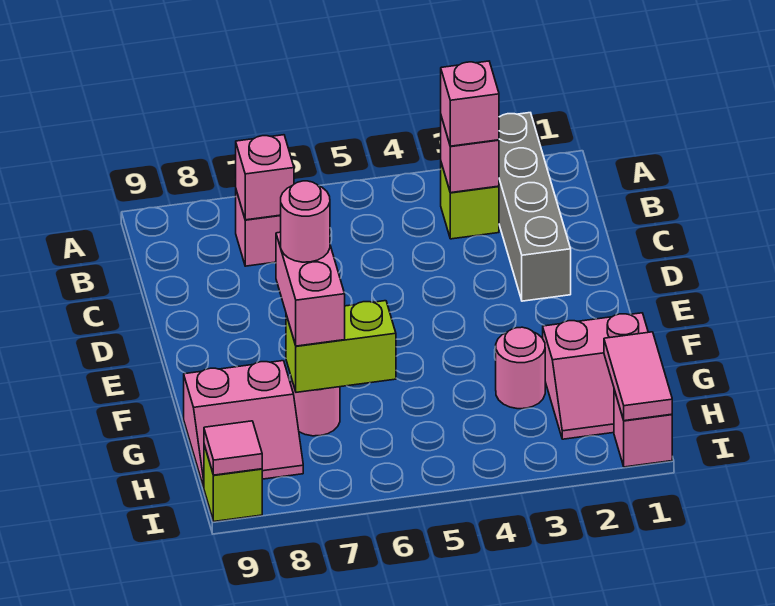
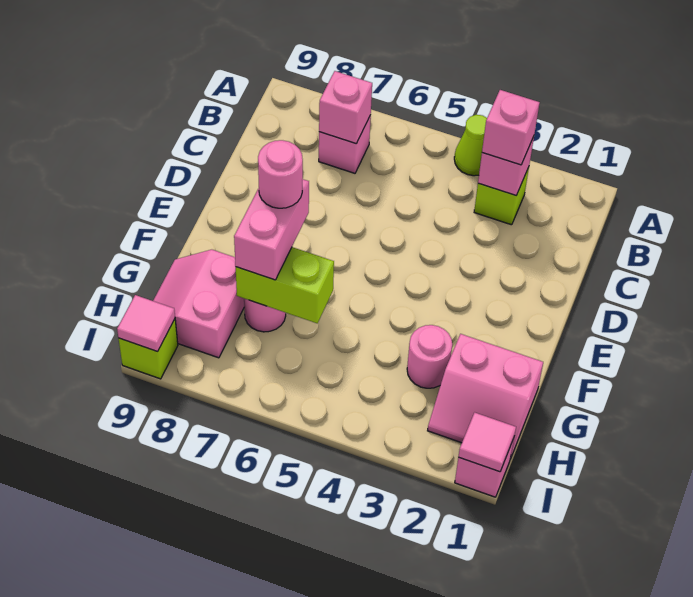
grey brick A2:D2 level 1 -> none
none -> lime cone A4 level 1
pink slope G8:H9 level 1 top G -> pink slope G8:H9 level 1 top 8
pink tile H1:I1 level 2 -> pink tile I1 level 2

